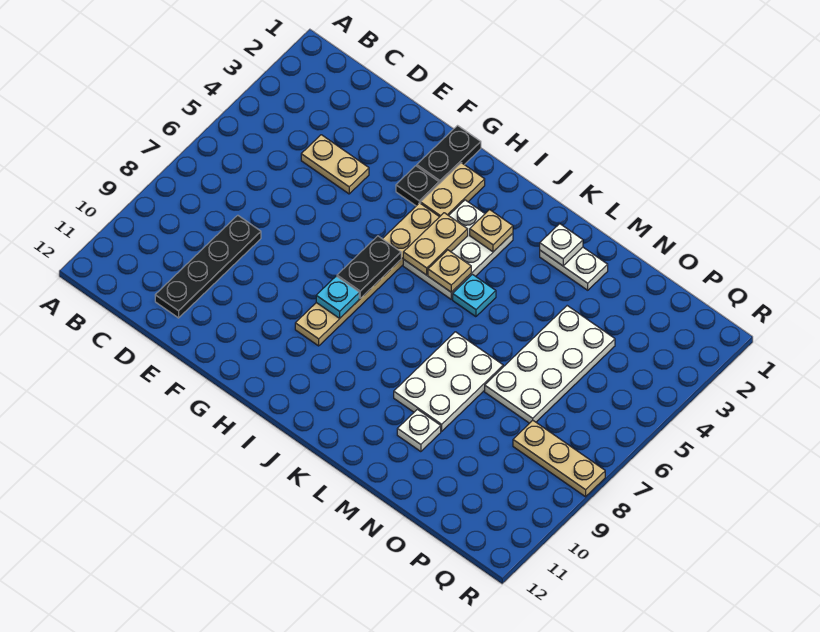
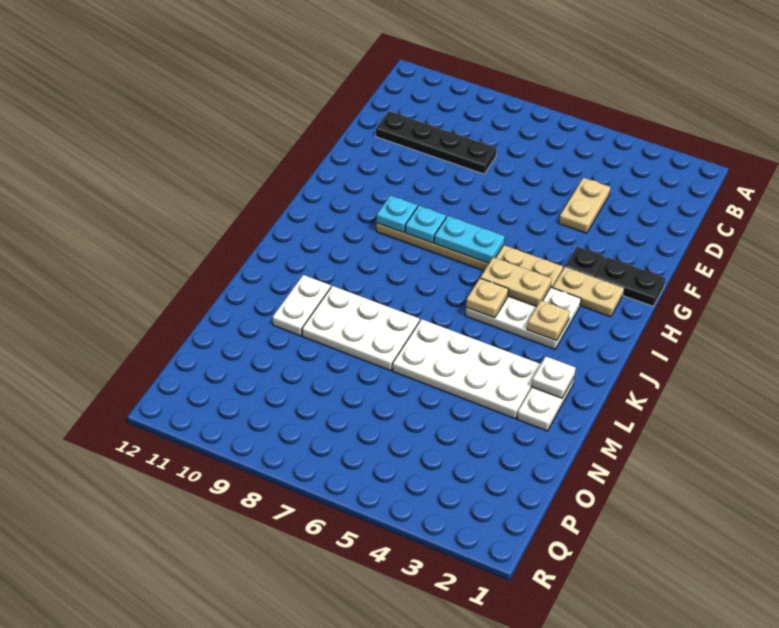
black plate H6:H7 level 2 -> cyan plate H6:H7 level 2
cyan plate K5 level 1 -> cyan plate H9 level 2
white plate M10 level 1 -> white plate L10:M10 level 1
white plate N4:O7 level 1 -> white plate L3:M6 level 1
tan plate P8:R8 level 1 -> none

